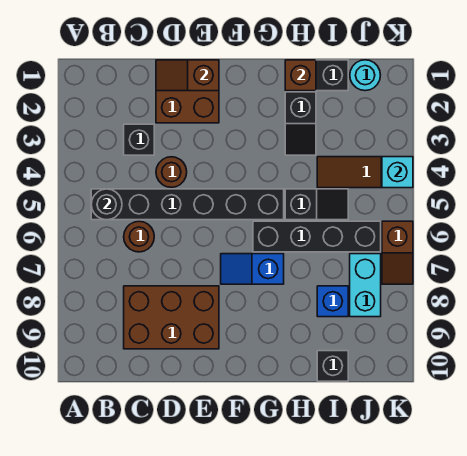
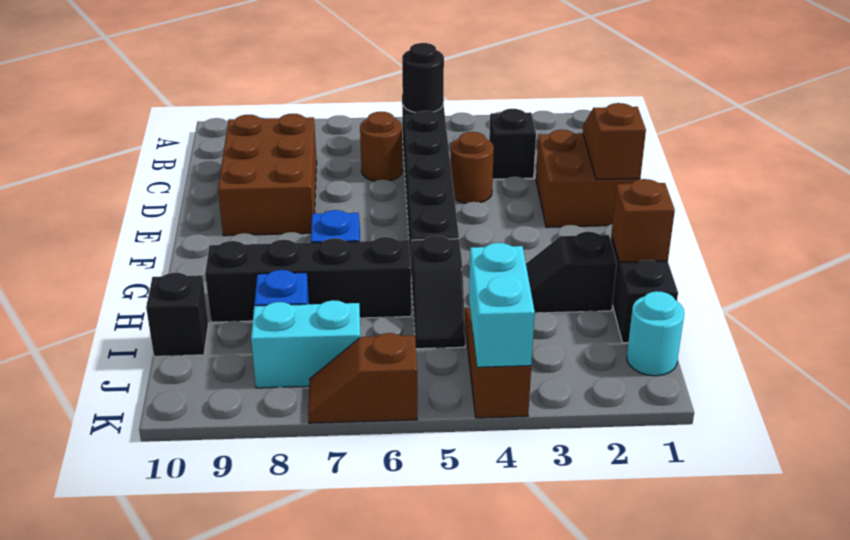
black brick G6:J6 level 1 -> black brick H6:H9 level 1
cyan brick K4 level 2 -> cyan brick J4:K4 level 2

